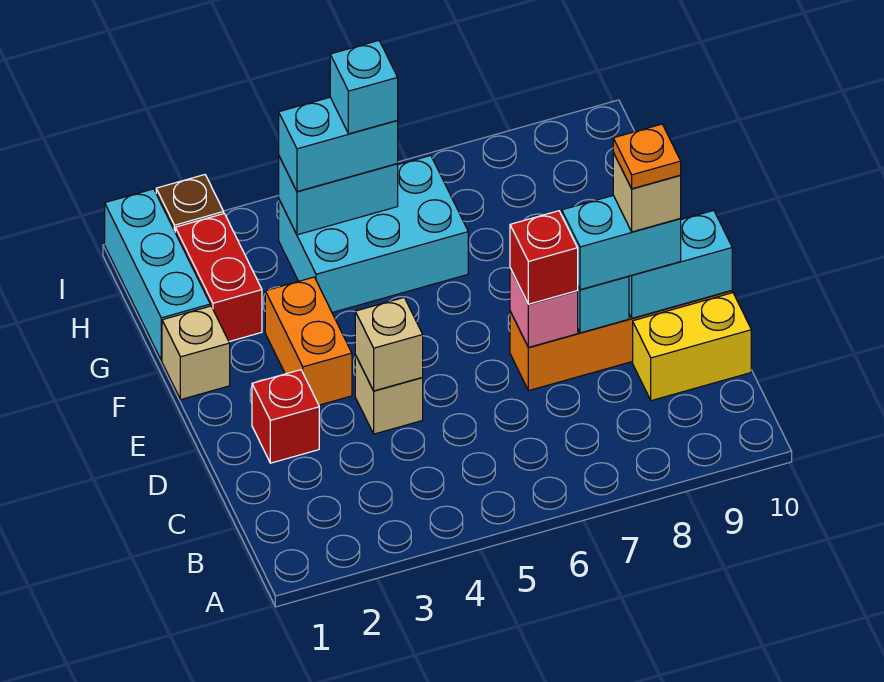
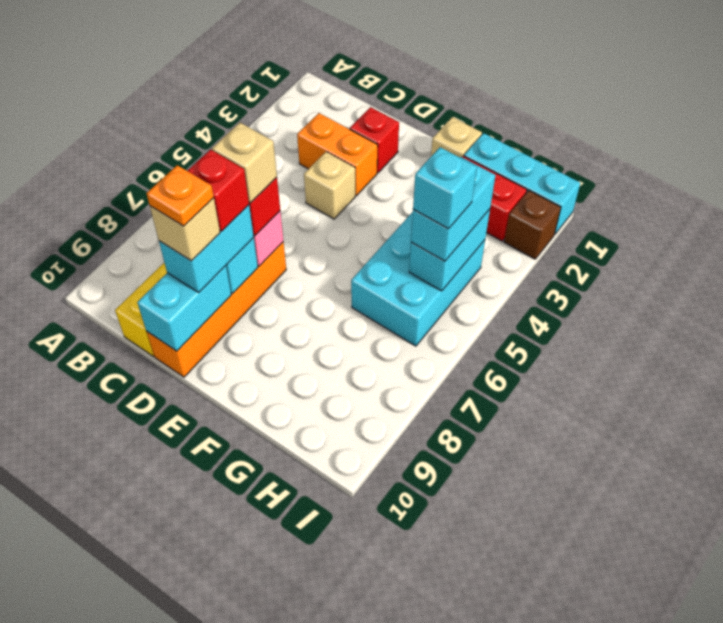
tan brick D4 level 2 -> tan brick D7 level 4
none -> red brick D8 level 4
orange brick E3:F3 level 1 -> orange brick C3:D3 level 1

